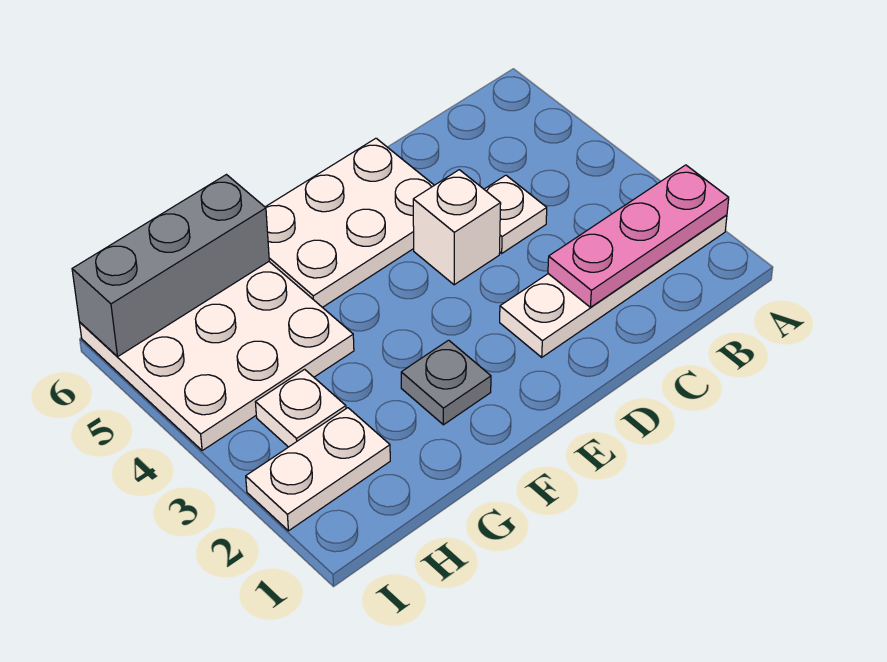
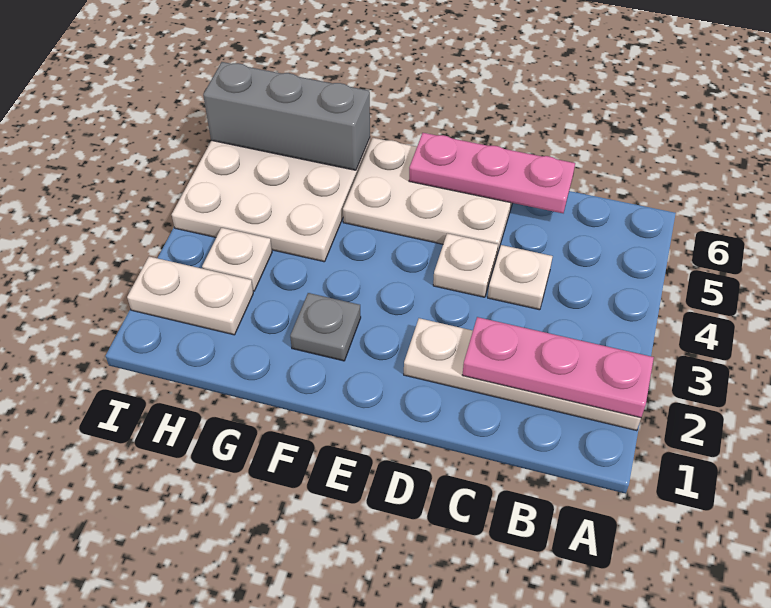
none -> pink plate C6:E6 level 2
white brick D4 level 1 -> white plate D4 level 1

